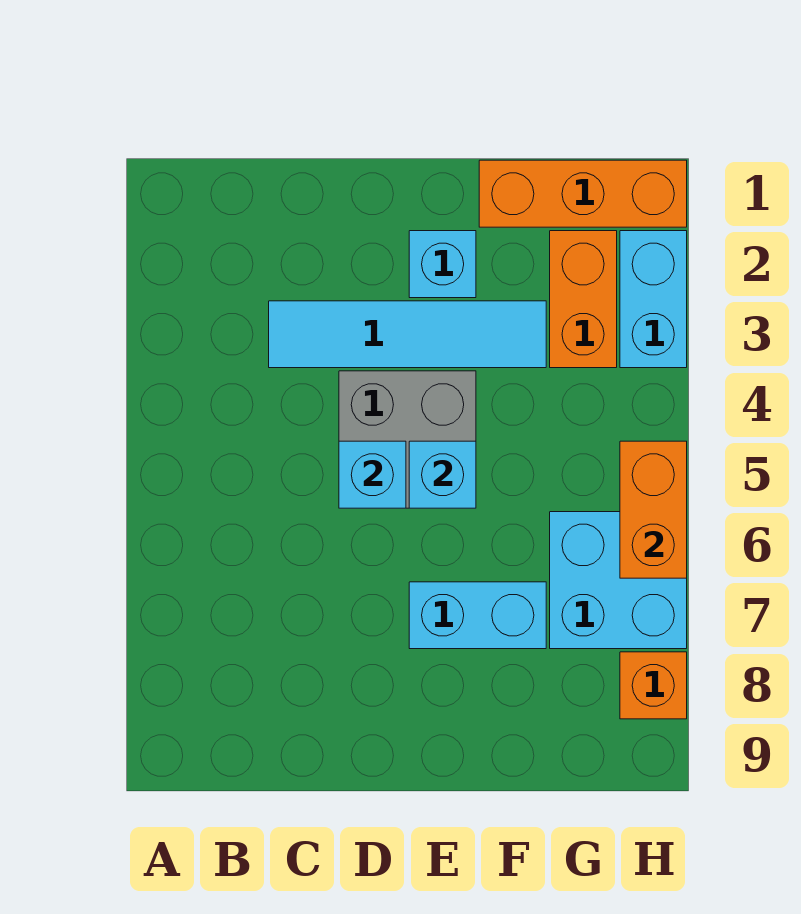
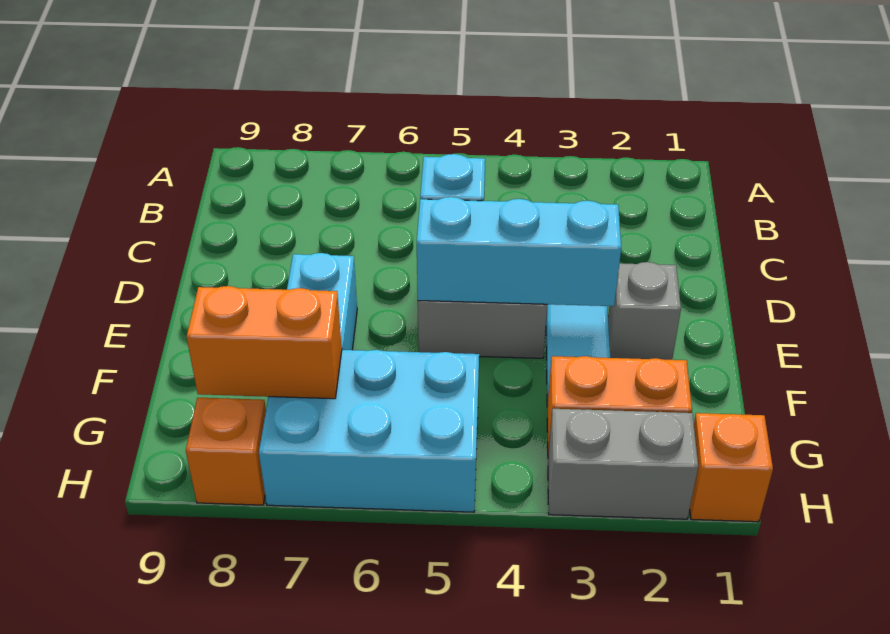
cyan brick E2 level 1 -> grey brick E2 level 1
cyan brick E5 level 2 -> cyan brick E3:E5 level 2
orange brick F1:H1 level 1 -> orange brick H1 level 1
cyan brick G6:H7 level 1 -> cyan brick G5:H7 level 1
cyan brick H2:H3 level 1 -> grey brick H2:H3 level 1
orange brick H5:H6 level 2 -> orange brick G7:G8 level 2

